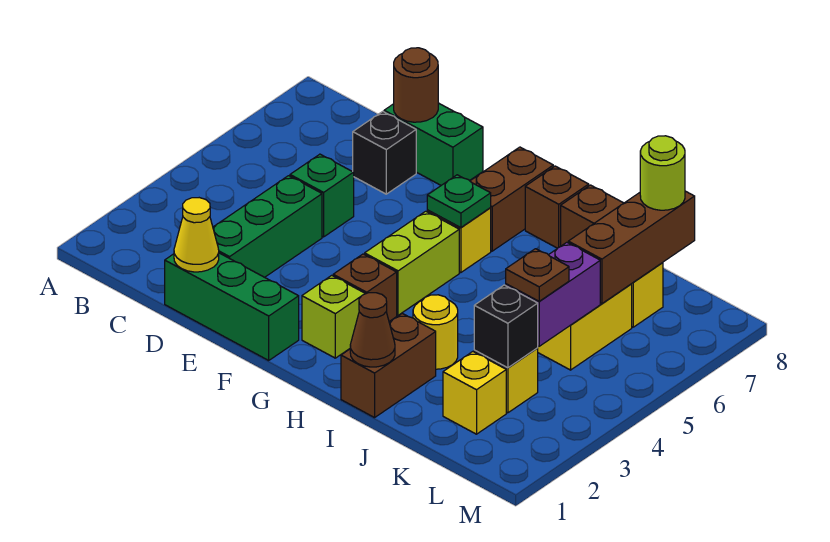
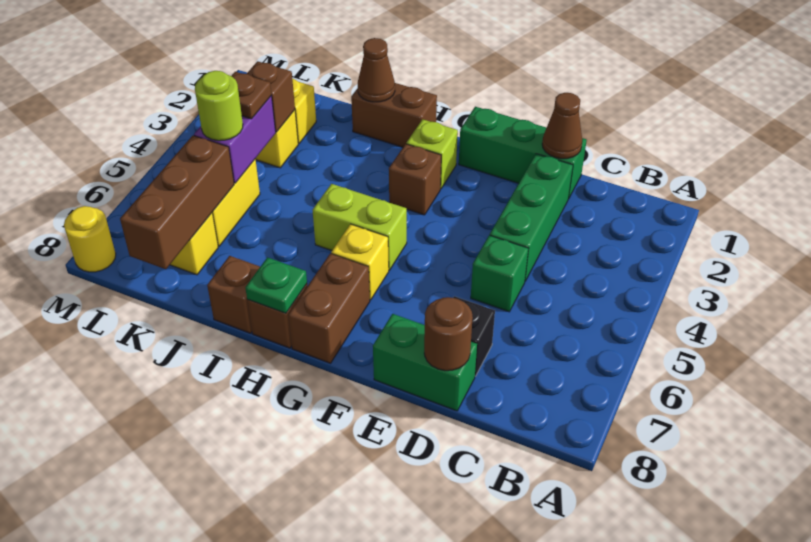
yellow cone D1 level 2 -> brown cone D1 level 2
lime brick G4:G5 level 1 -> lime brick G5:H5 level 1
green plate G6 level 2 -> green plate H8 level 2
brown brick I1:I2 level 1 -> brown brick H1:I1 level 1
yellow round brick I3 level 1 -> yellow round brick M8 level 1
black brick K3 level 2 -> brown brick K3 level 2
lime round brick K8 level 3 -> lime round brick K5 level 3

